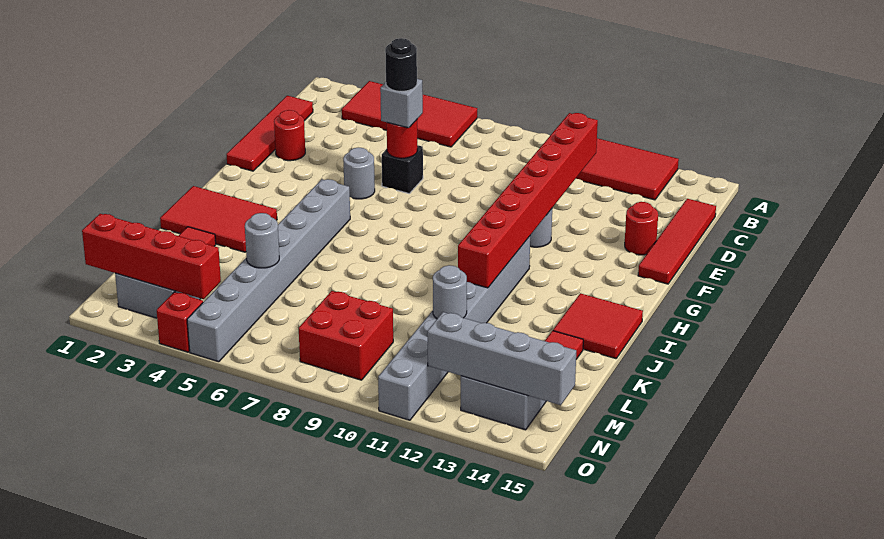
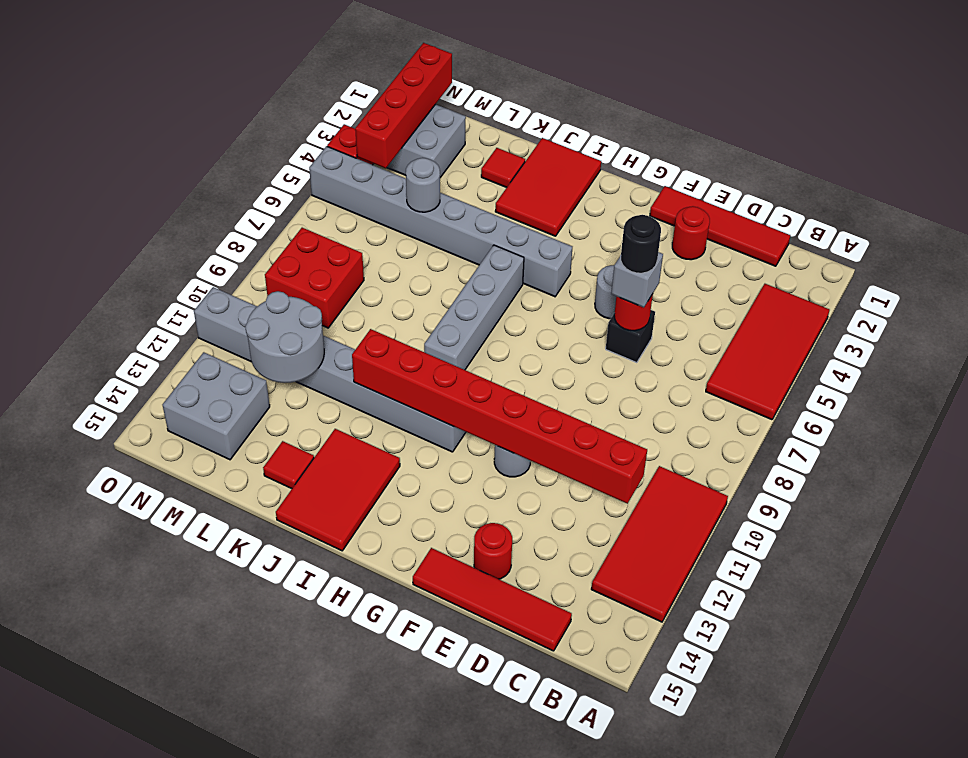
red tile I14:J15 level 1 -> red tile I13:J15 level 1
grey round brick L11 level 2 -> grey round brick L11:M12 level 2
grey brick N12:N15 level 2 -> grey brick I6:I9 level 1

